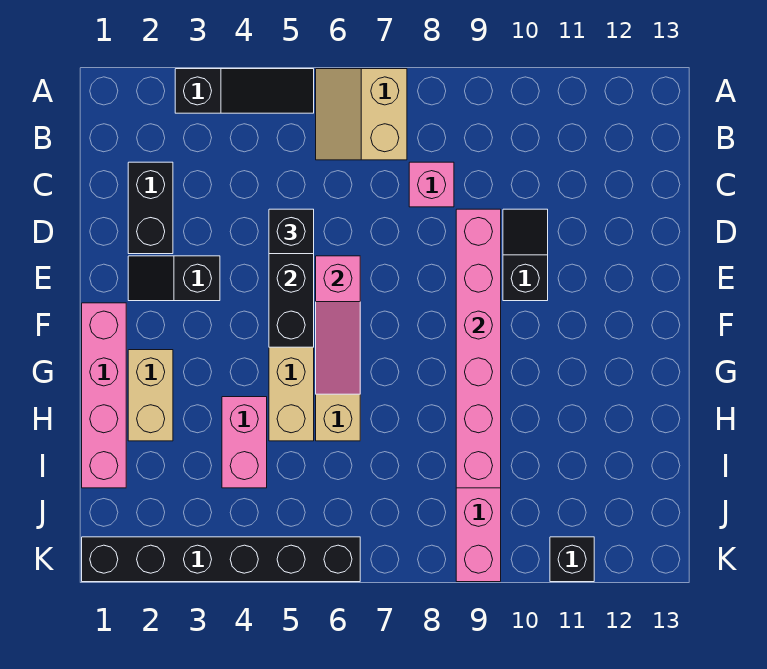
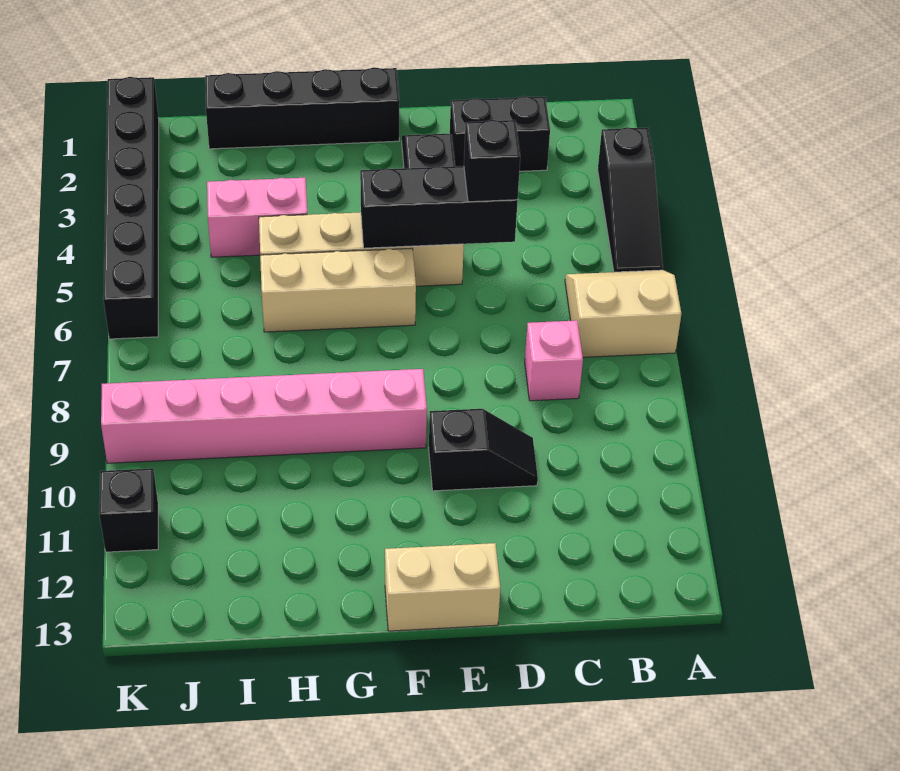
pink brick D9:I9 level 2 -> none
pink slope E6:G6 level 2 top E -> none
pink brick F1:I1 level 1 -> black brick F1:I1 level 1
tan brick G2:H2 level 1 -> tan brick E13:F13 level 1

